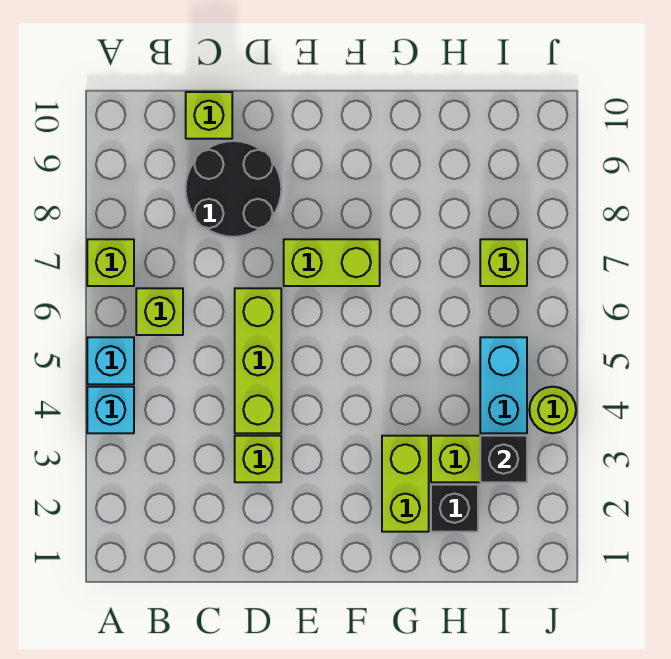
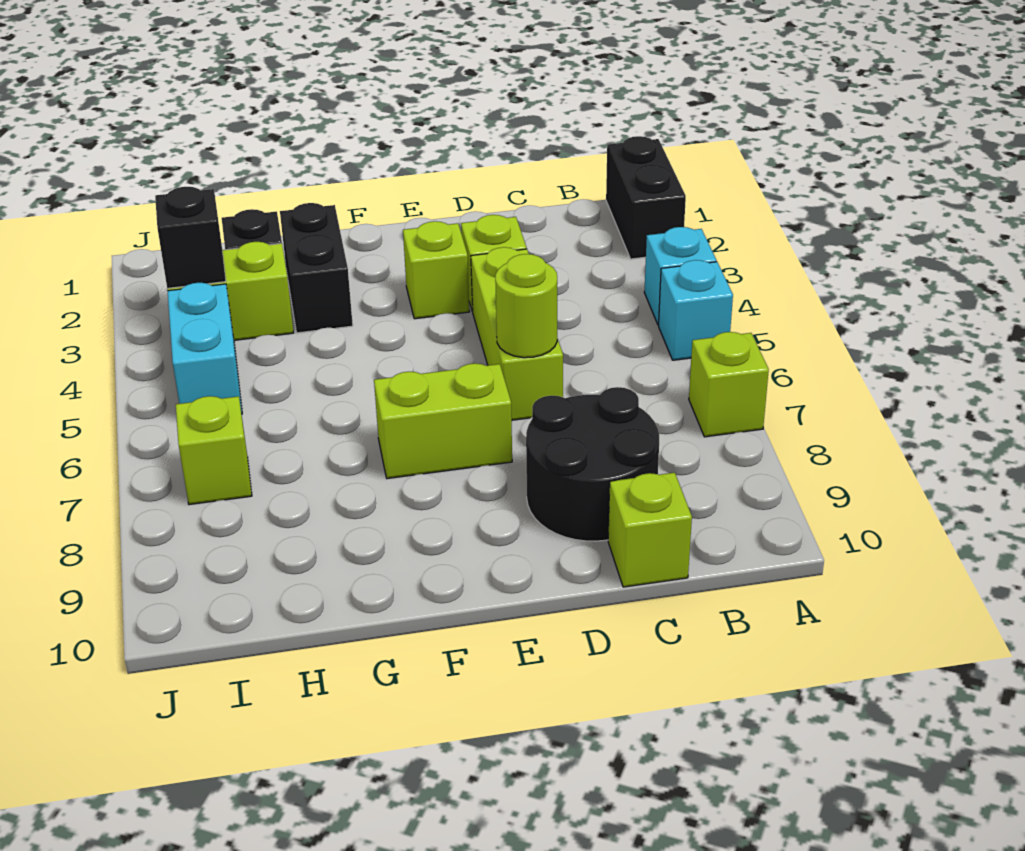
none -> black brick A1:A2 level 1
lime brick B6 level 1 -> lime brick E3 level 1
lime brick G2:G3 level 1 -> black brick G2:G3 level 1
lime round brick J4 level 1 -> lime round brick D6 level 2

